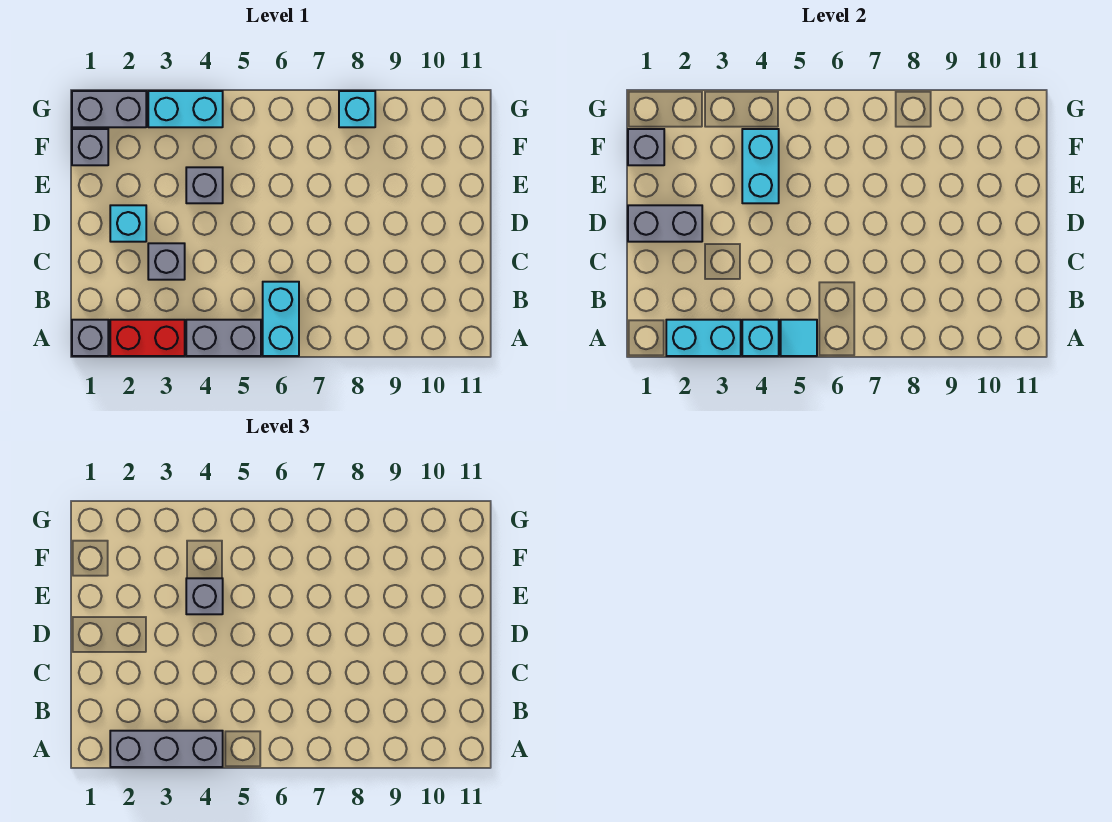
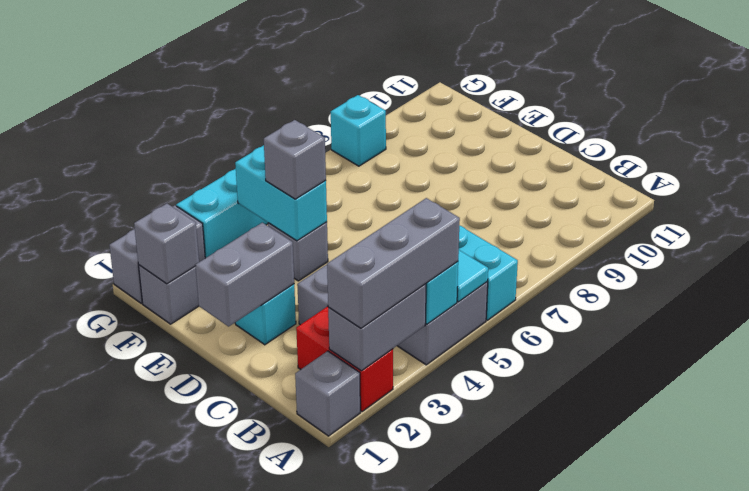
red brick A2:A3 level 1 -> red brick A2:B2 level 1
cyan brick A2:A3 level 2 -> grey brick A2:A3 level 2

